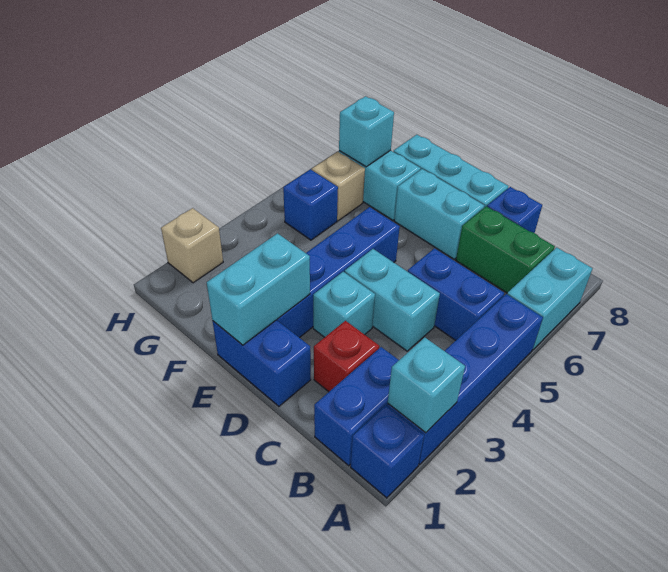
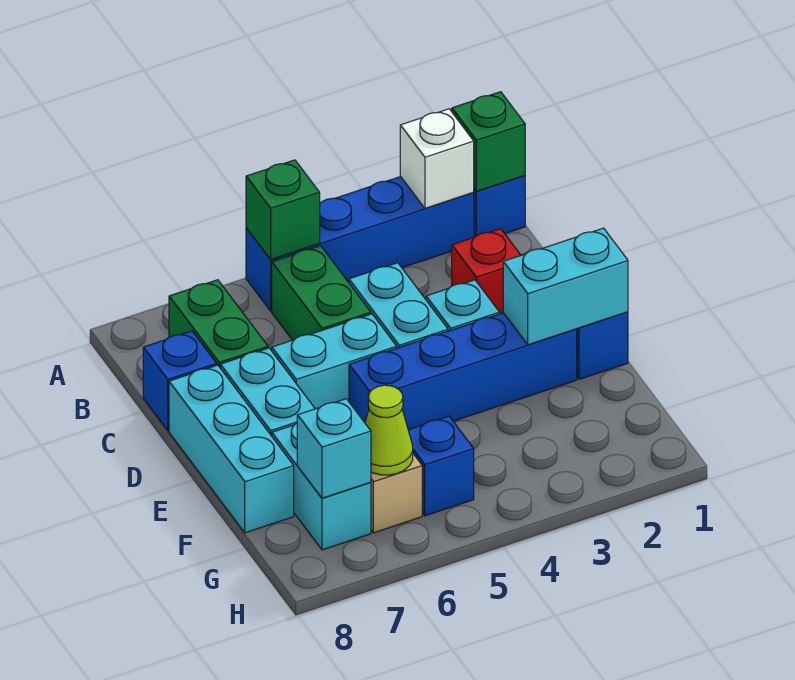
none -> green brick A1 level 2
cyan brick A2 level 2 -> white brick A2 level 2
none -> green brick A5 level 2
cyan brick A6:A7 level 1 -> cyan brick D5:D6 level 1
blue brick B1:B2 level 1 -> none
blue brick B5:C5 level 1 -> green brick B5:C5 level 1
none -> lime cone G6 level 2
tan brick H2 level 1 -> none

